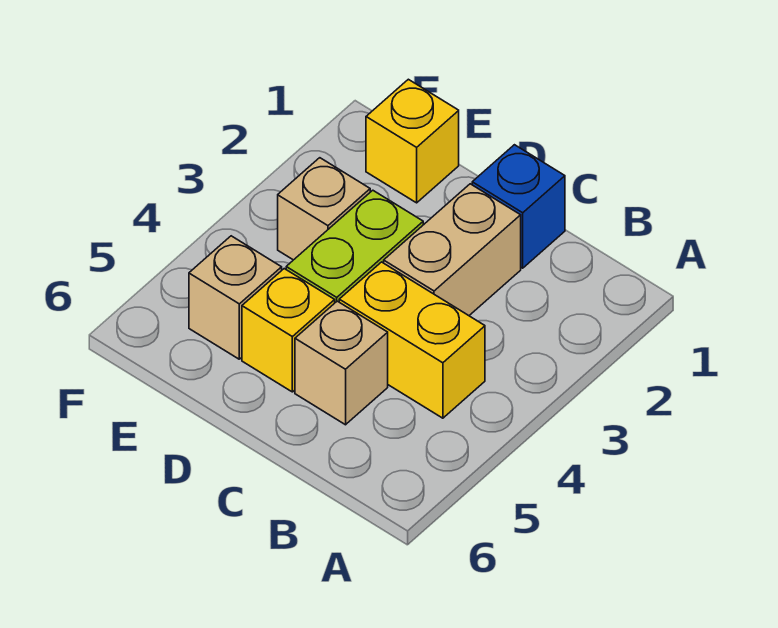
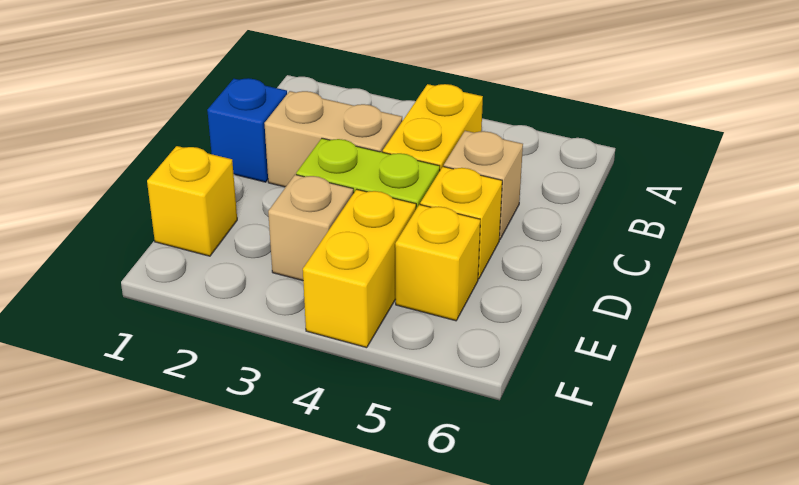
none -> yellow brick E4:F4 level 1
tan brick E5 level 1 -> yellow brick E5 level 1

